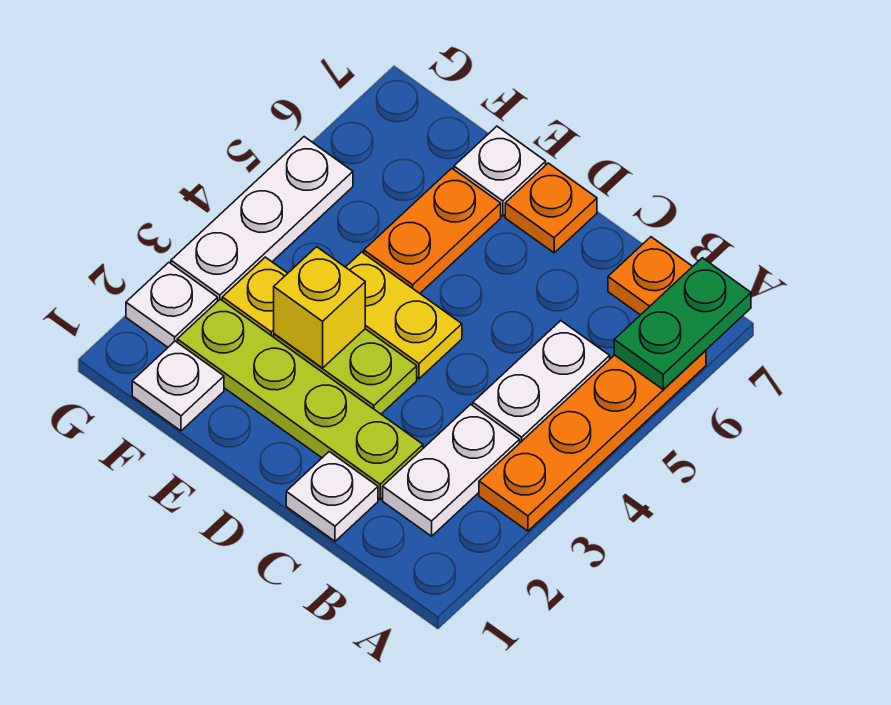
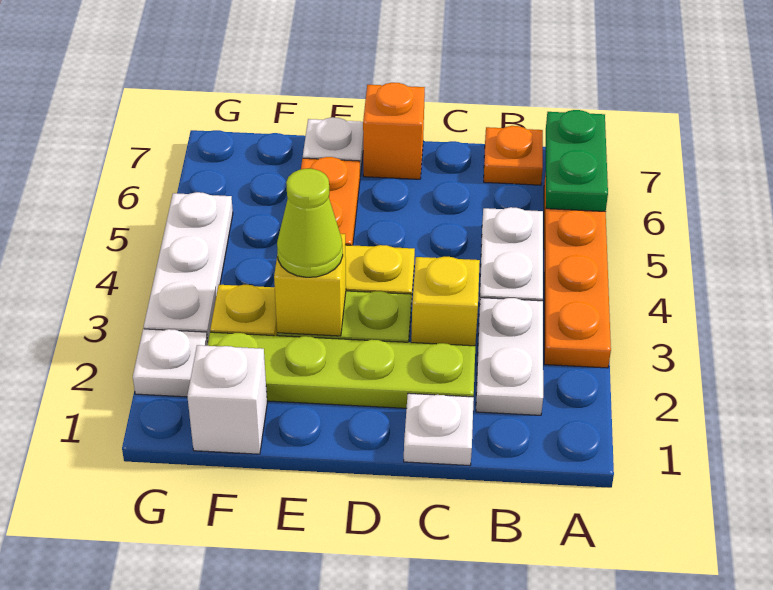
none -> yellow brick C3 level 1
orange plate D7 level 1 -> orange brick D7 level 1
none -> lime cone E3 level 3
white plate F1 level 1 -> white brick F1 level 1

